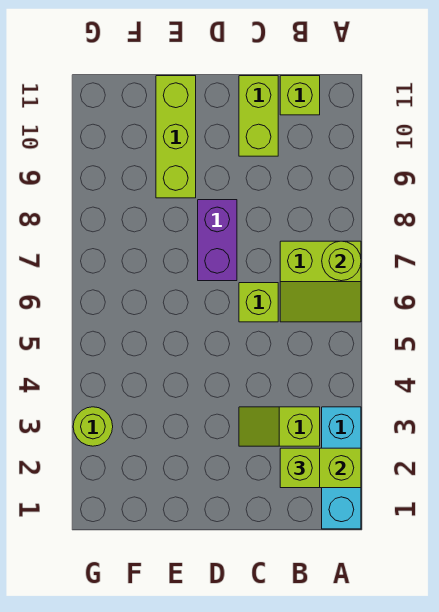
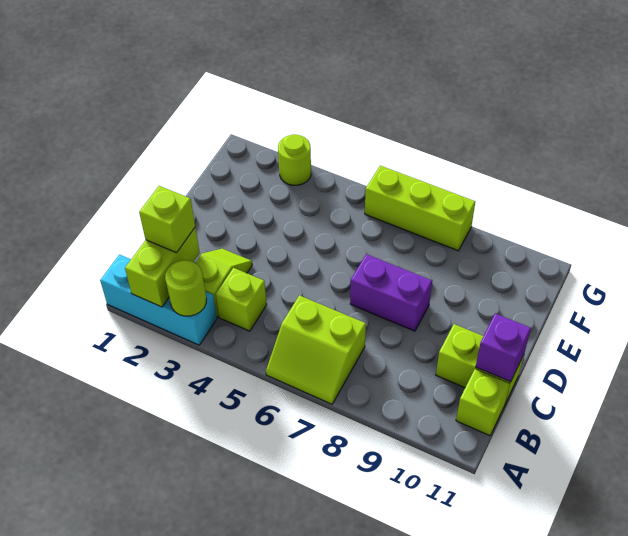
lime slope A6:B7 level 1 top 7 -> lime slope A6:B7 level 1 top B
lime round brick A7 level 2 -> lime round brick A3 level 2
lime brick C6 level 1 -> lime brick B4 level 1
none -> purple brick C11 level 2
lime brick E9:E11 level 1 -> lime brick G6:G8 level 1

